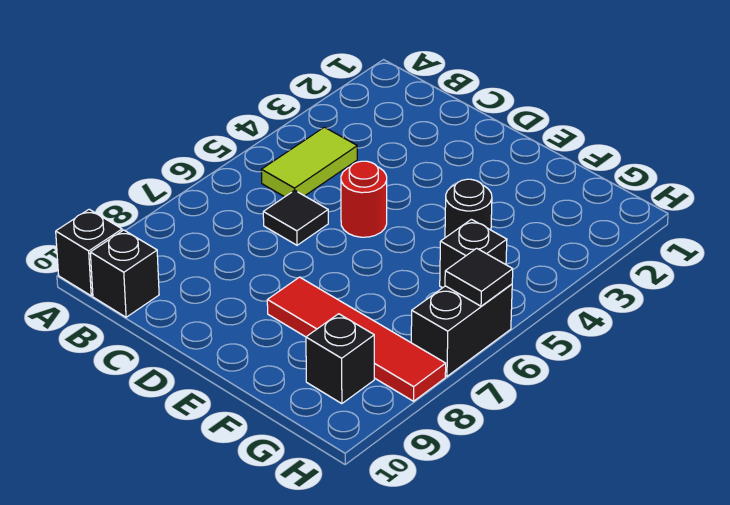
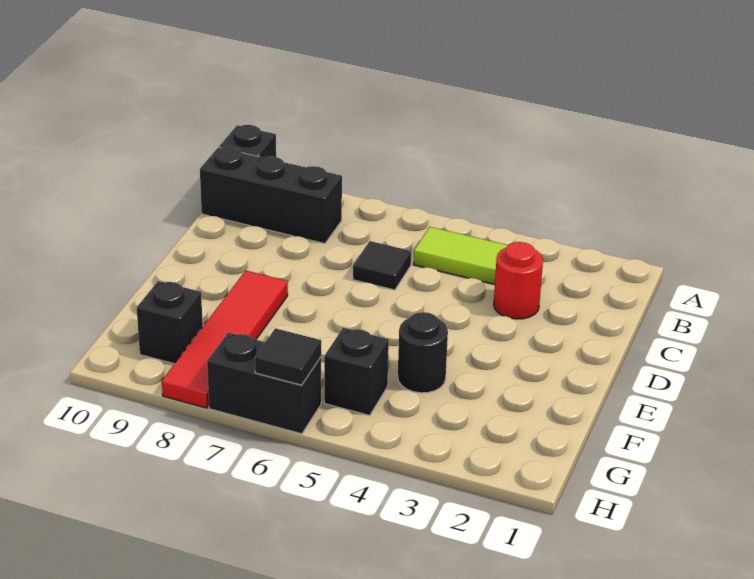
black brick B10 level 1 -> black brick B8:B10 level 1
red round brick D5 level 1 -> red round brick C3 level 1

